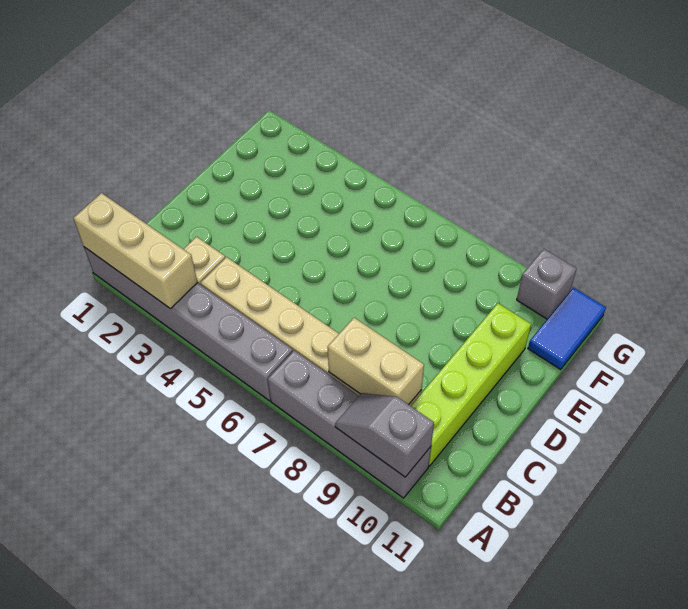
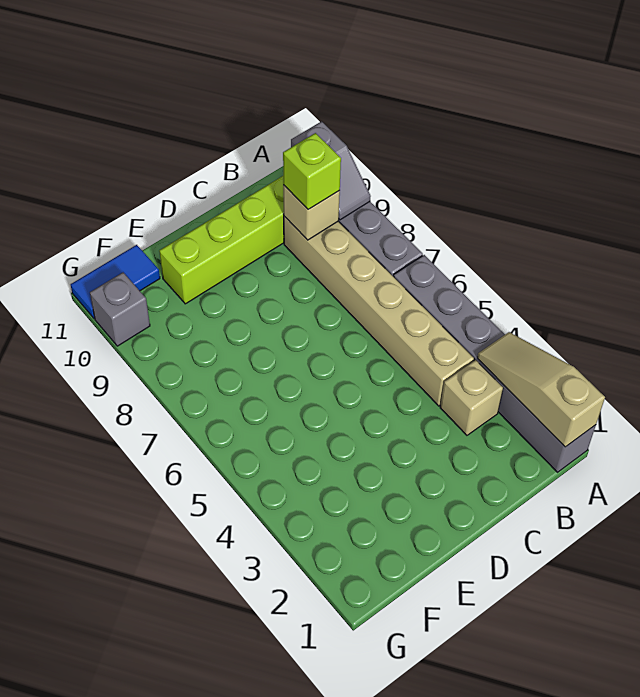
tan brick A1:A3 level 2 -> tan slope A1:A3 level 2 top 1
tan brick B8:B9 level 2 -> tan brick B9 level 2
none -> lime brick B9 level 3

